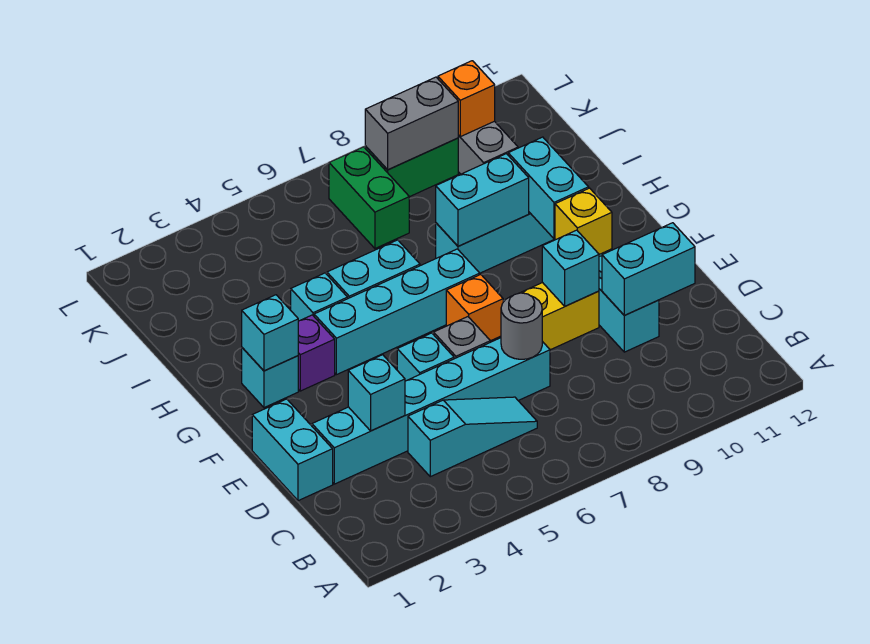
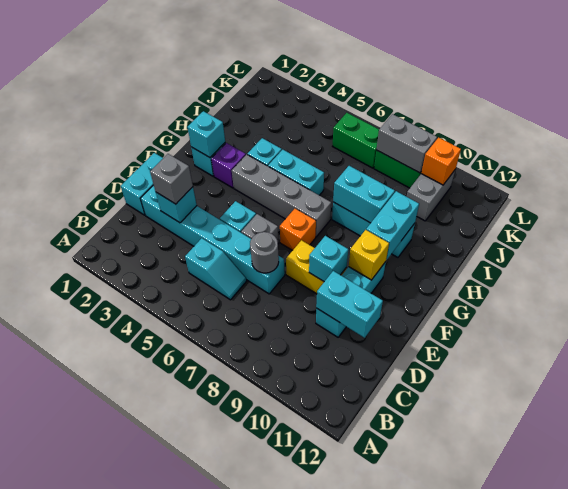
cyan slope C4:C6 level 1 top 4 -> cyan slope C5:C6 level 1 top 5
none -> grey brick D3 level 3
cyan brick G4:G7 level 1 -> grey brick G4:G7 level 1
green brick J7:K7 level 1 -> green brick K6:K7 level 1

